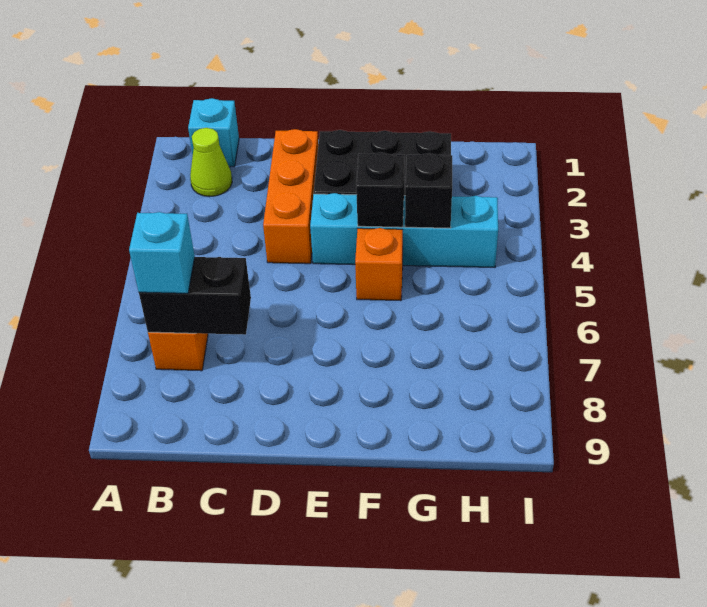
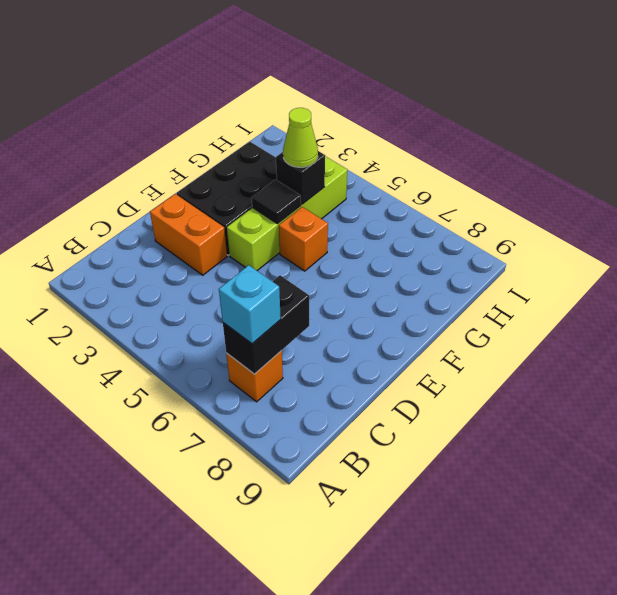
cyan brick B1 level 1 -> none
lime cone B2 level 1 -> lime cone G4 level 3
orange brick D2:D4 level 1 -> orange brick D2:D3 level 1
cyan brick E4:H4 level 1 -> lime brick E4:H4 level 1
black brick F4 level 2 -> black tile F4 level 2

